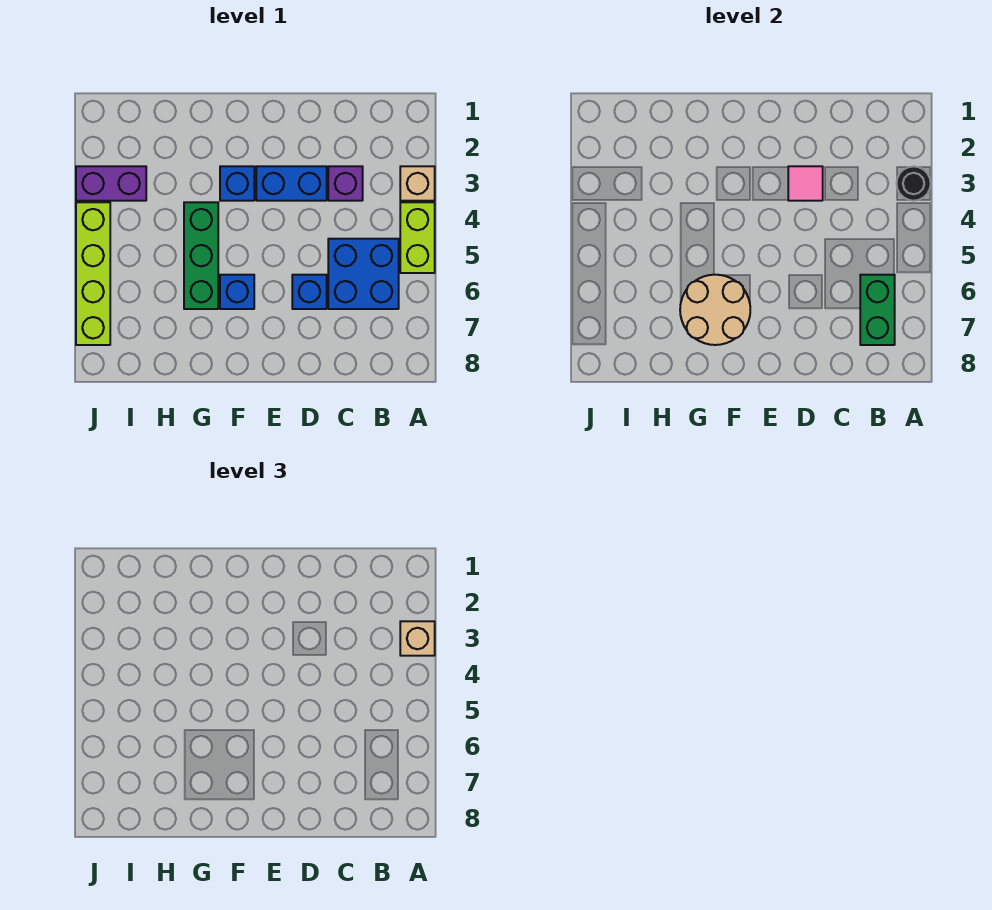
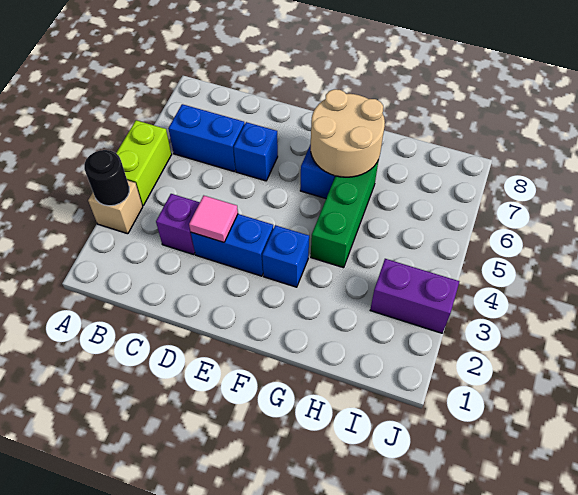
tan brick A3 level 3 -> none
blue brick B5:C6 level 1 -> blue brick B6:C6 level 1
green brick B6:B7 level 2 -> none
lime brick J4:J7 level 1 -> none

